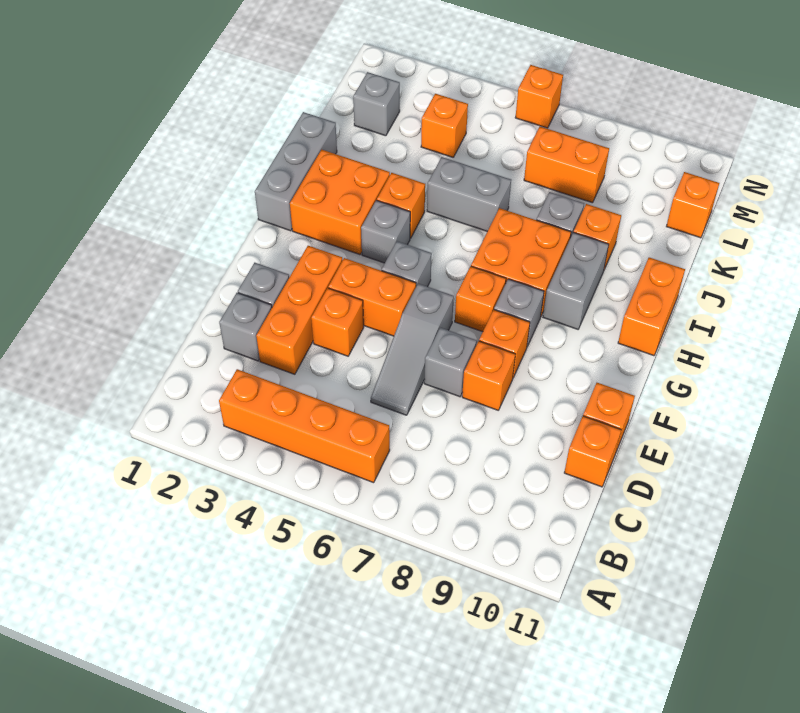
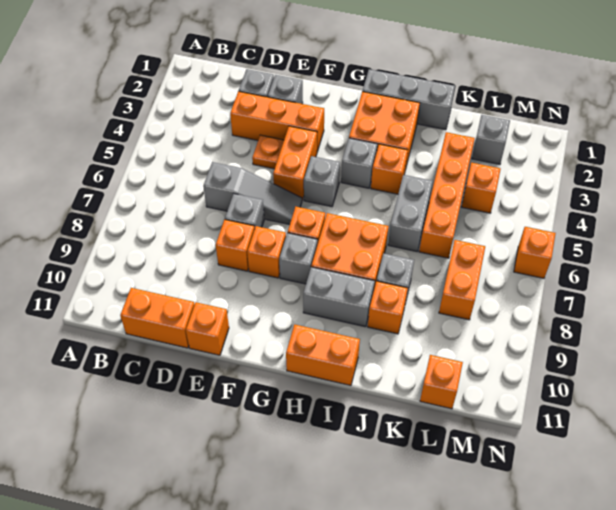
orange brick B3:B6 level 1 -> orange brick K3:K6 level 1
grey slope D6:F6 level 1 top F -> grey slope D6:F6 level 1 top D
orange brick D11 level 1 -> orange brick C11:D11 level 1
orange brick E4 level 1 -> orange plate E4 level 1

